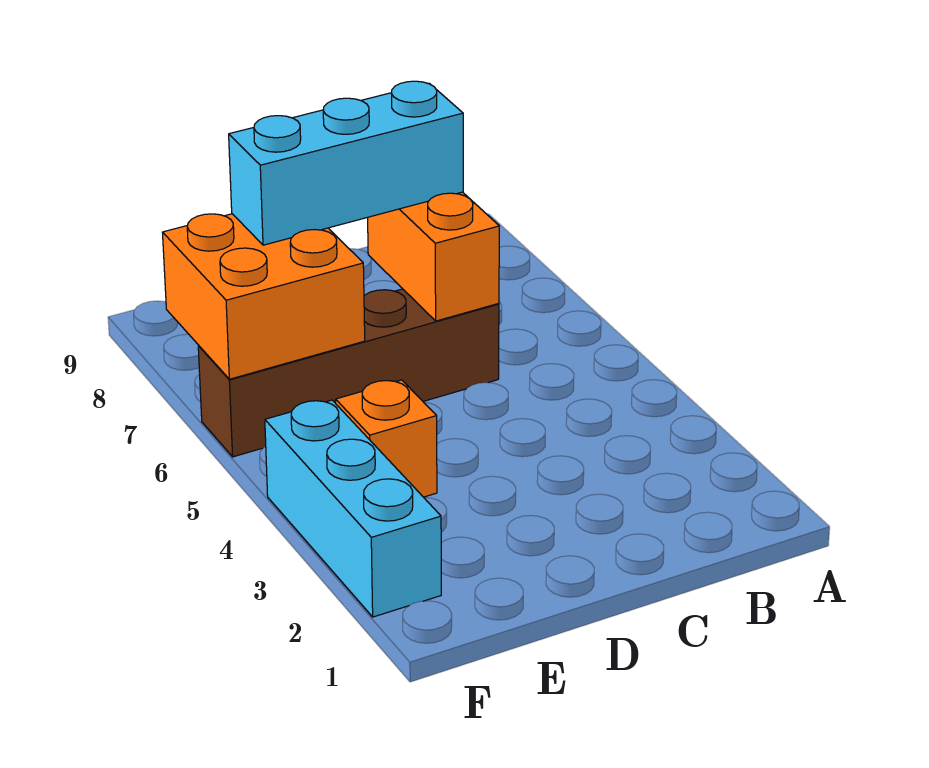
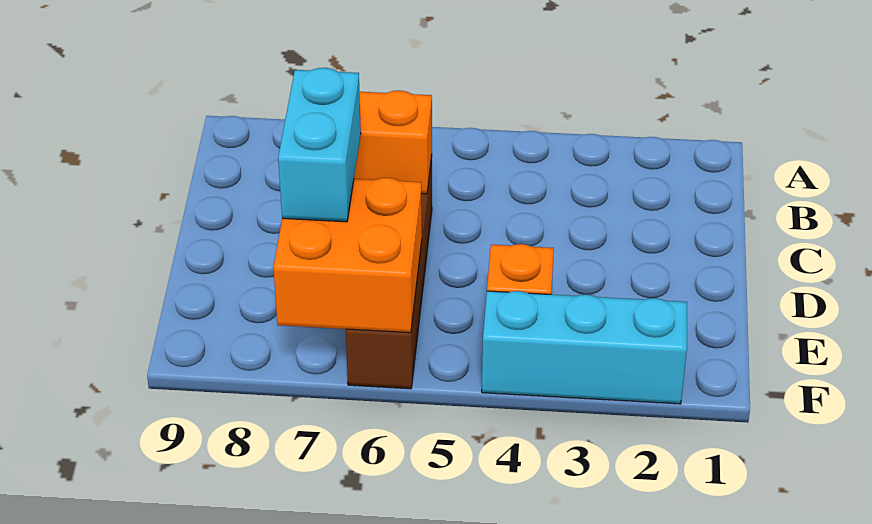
cyan brick C7:E7 level 3 -> cyan brick D7:E7 level 3

